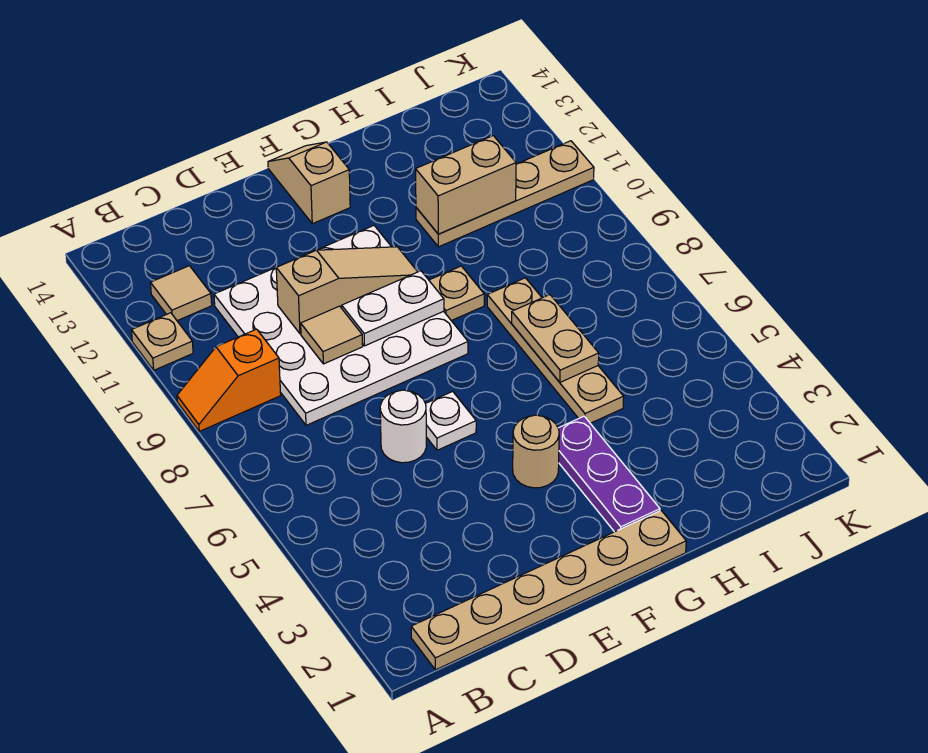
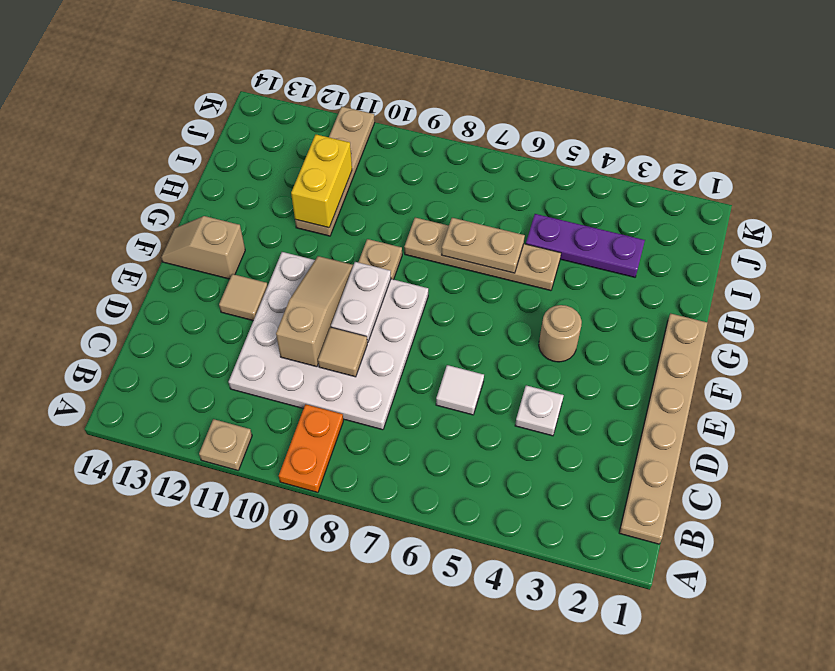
orange slope A9:B9 level 1 top B -> orange plate A9:B9 level 1
tan tile B12 level 1 -> tan tile E12 level 1
white round brick D6 level 1 -> white tile D6 level 1
white plate E6 level 1 -> white plate D4 level 1
purple plate G2:G4 level 1 -> purple plate I3:I5 level 1
tan brick H11:I11 level 2 -> yellow brick H11:I11 level 2

